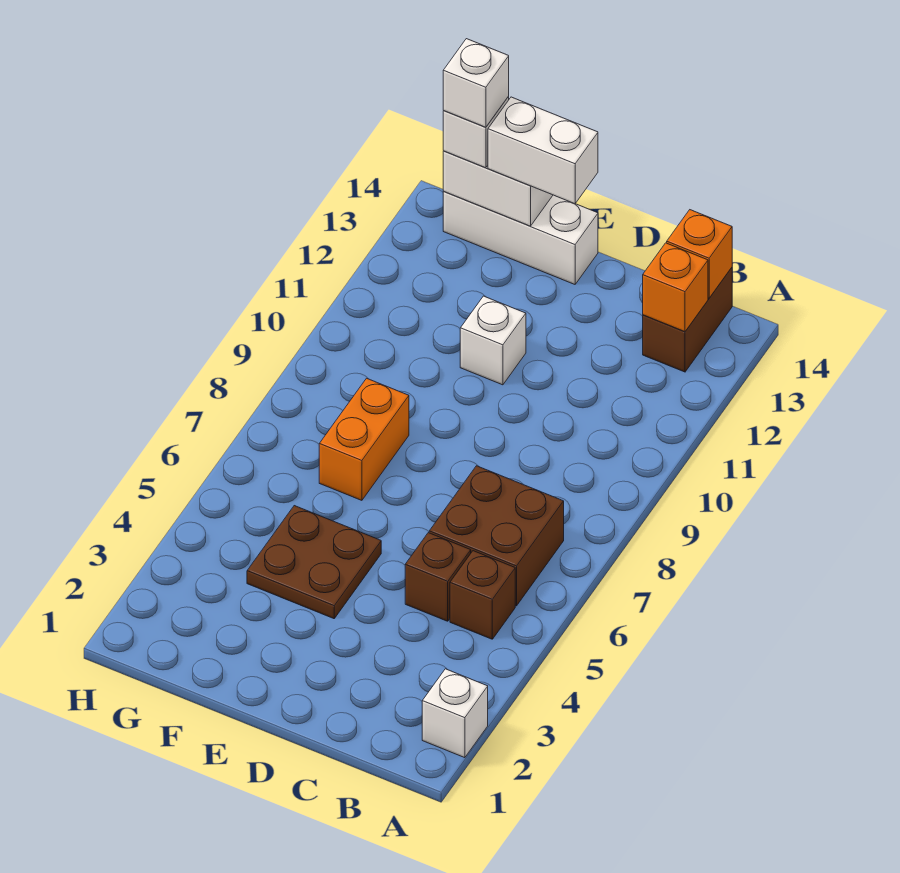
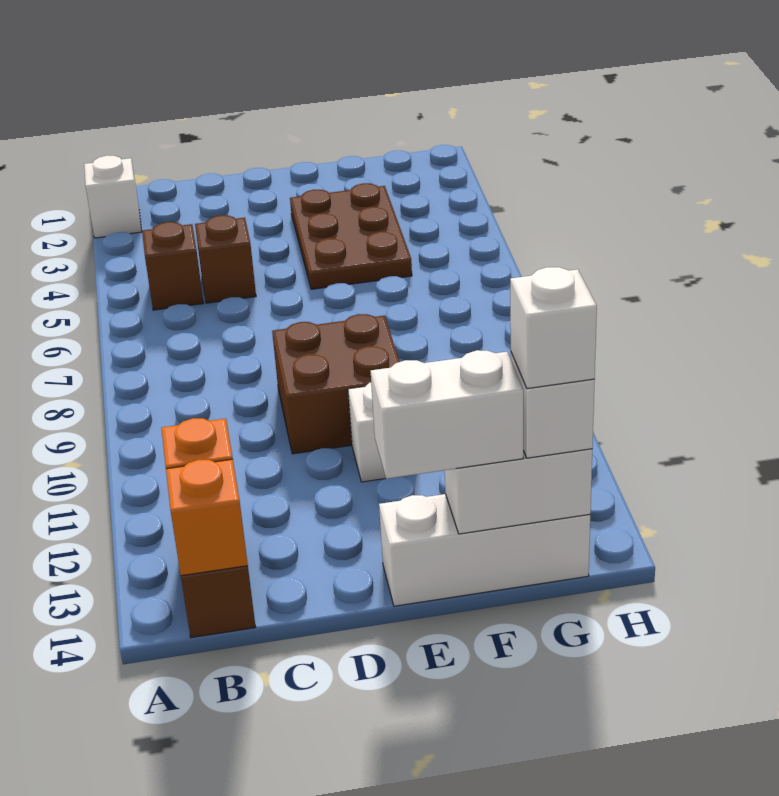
brown brick B6:C7 level 1 -> brown brick D9:E10 level 1
brown plate E4:F5 level 1 -> brown plate E3:F5 level 1
orange brick F7:F8 level 1 -> none

